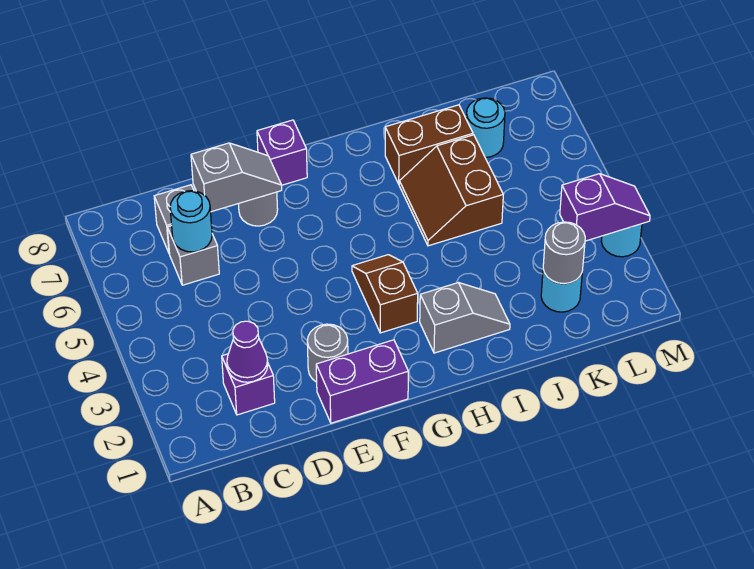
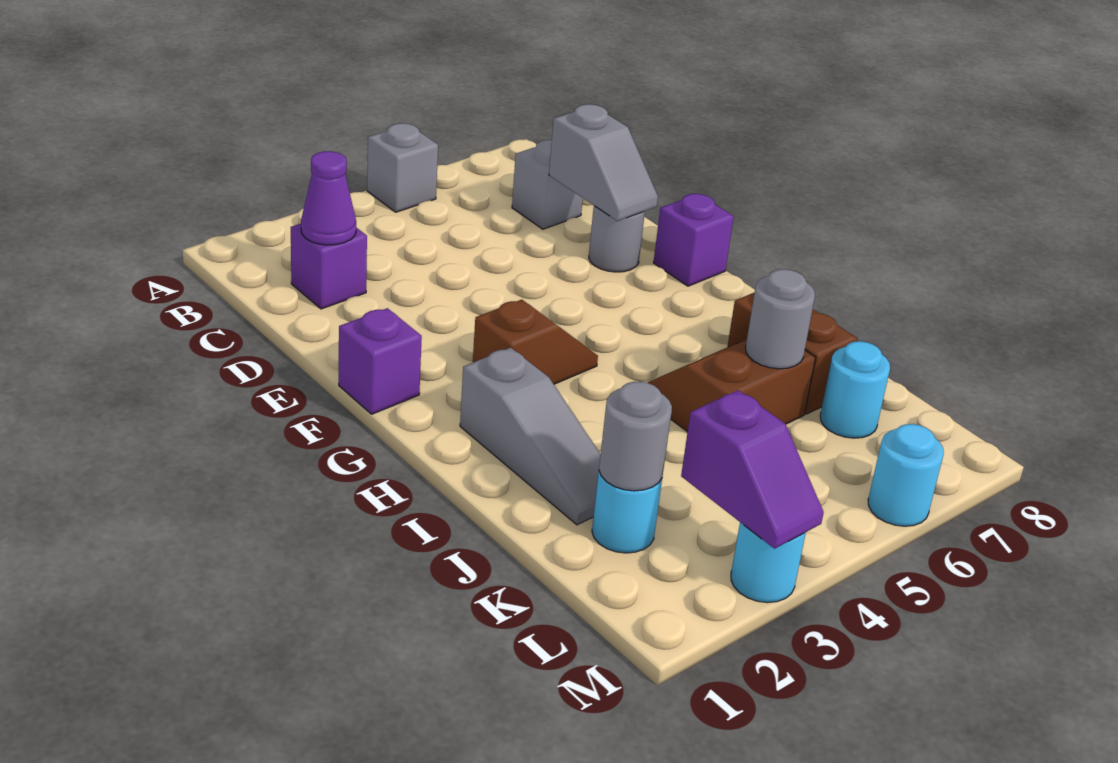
grey brick C6 level 1 -> grey brick A5 level 1
cyan round brick C6 level 2 -> cyan round brick M6 level 1
purple brick E1:F1 level 1 -> purple brick F1 level 1
grey round brick E2 level 1 -> grey round brick J6 level 2
grey slope H2:I2 level 1 top H -> grey slope H2:J2 level 1 top H

